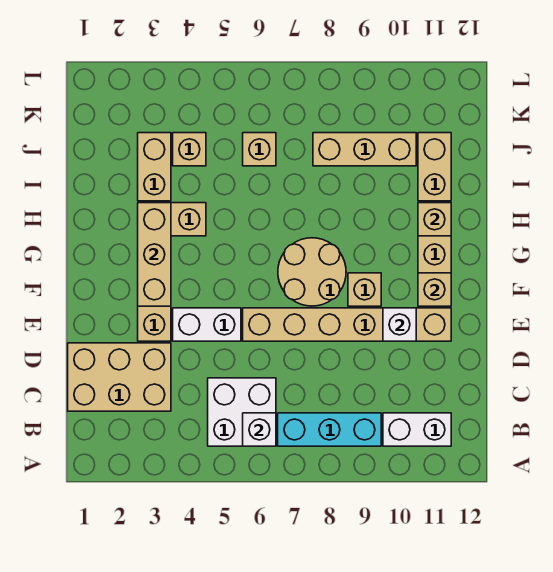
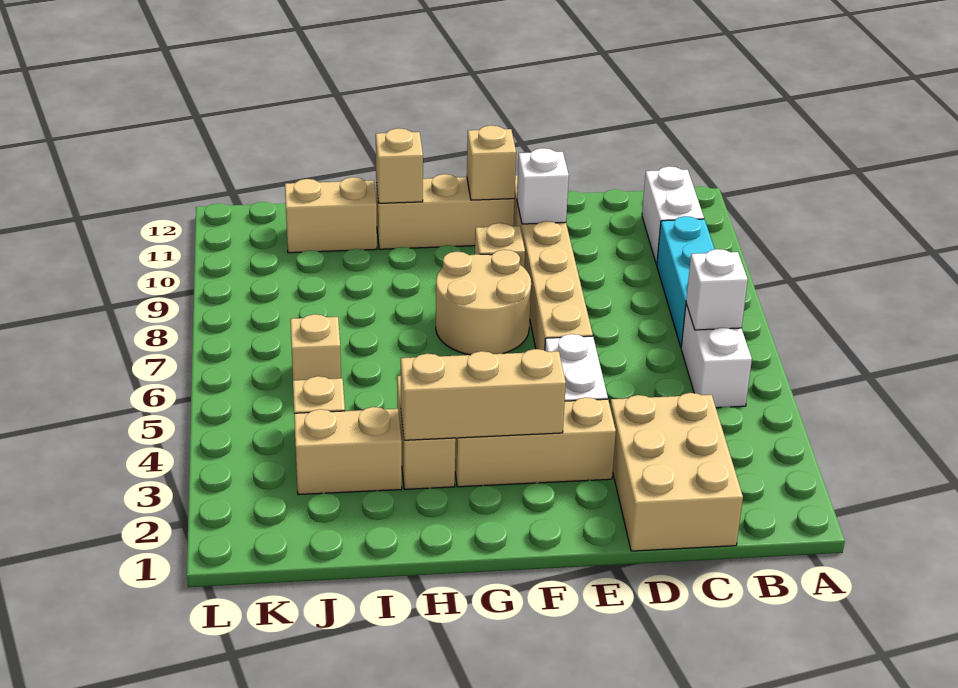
white brick B5:C6 level 1 -> white brick B5:B6 level 1
tan brick J8:J10 level 1 -> none

